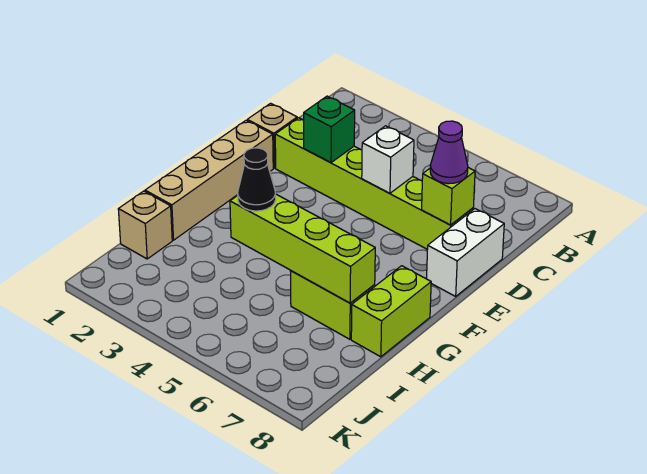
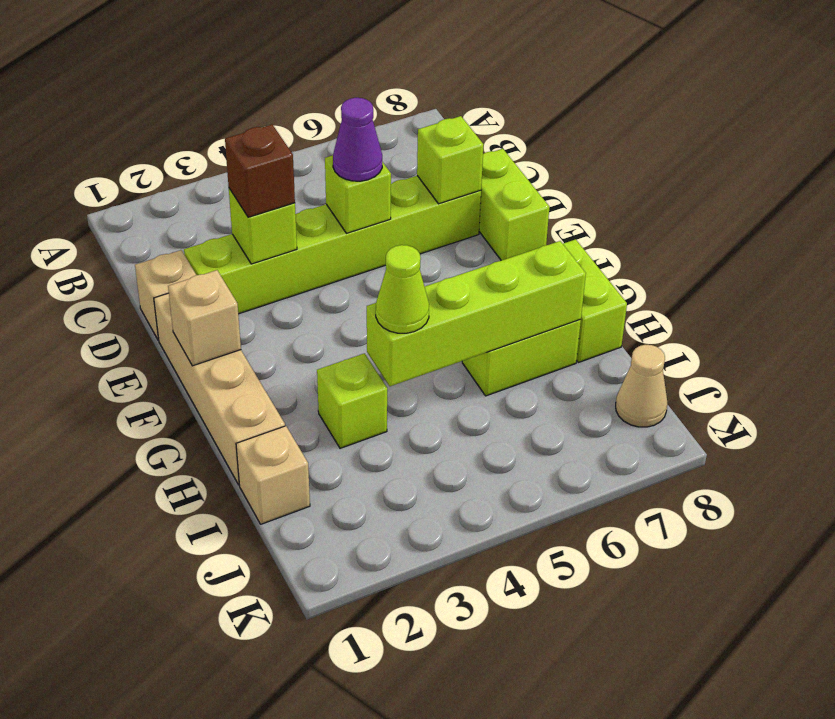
green brick D3 level 2 -> lime brick D3 level 2
none -> brown brick D3 level 3
white brick D5 level 2 -> lime brick D5 level 2
purple cone D7 level 3 -> purple cone D5 level 3
white brick D8:E8 level 1 -> lime brick D8:E8 level 1
none -> tan brick F1 level 2
none -> lime brick H3 level 1
black cone H4 level 3 -> lime cone H4 level 3
none -> tan cone J8 level 1

